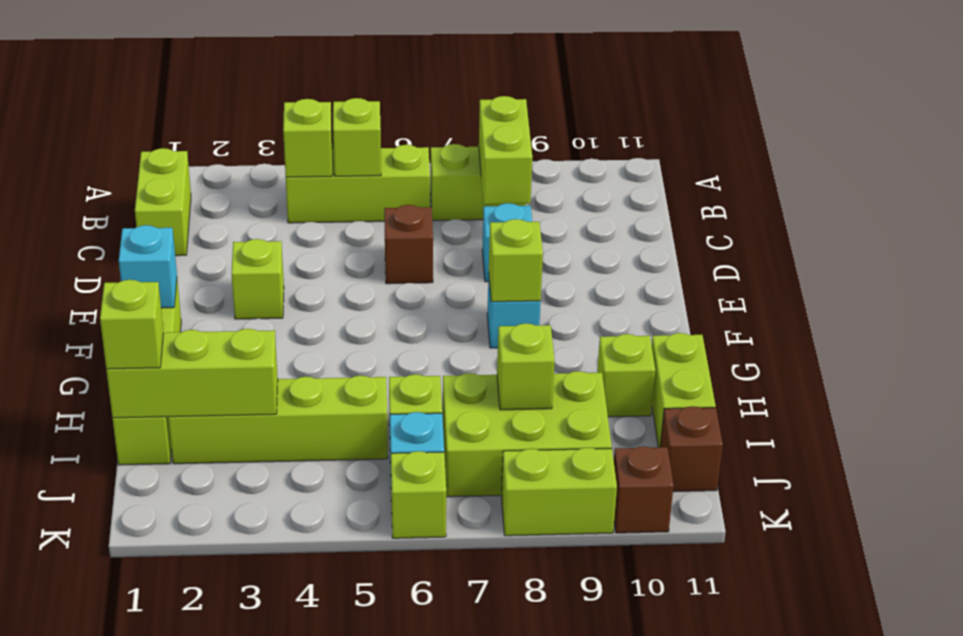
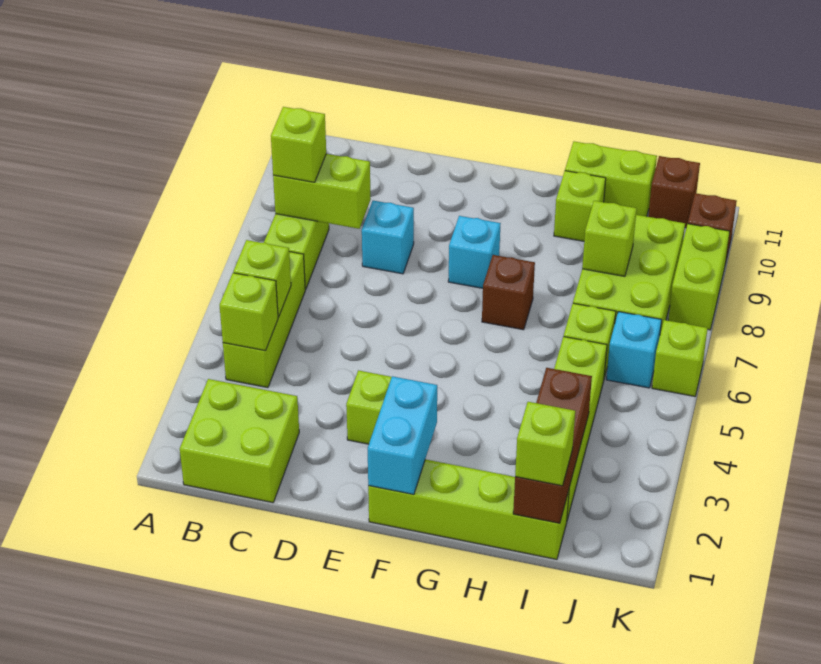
lime brick B1:C1 level 1 -> lime brick B1:C2 level 1
brown brick D6 level 1 -> brown brick G7 level 1
cyan brick F1 level 2 -> cyan brick F1:F2 level 2
lime brick F8 level 2 -> lime brick B8 level 3
lime brick I1:I3 level 2 -> brown brick I1:I3 level 2

